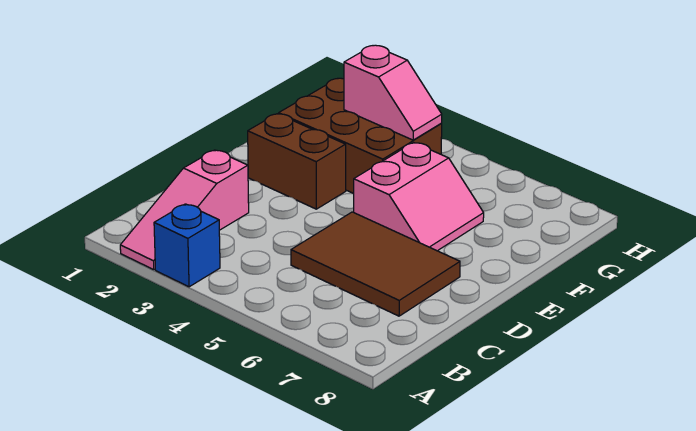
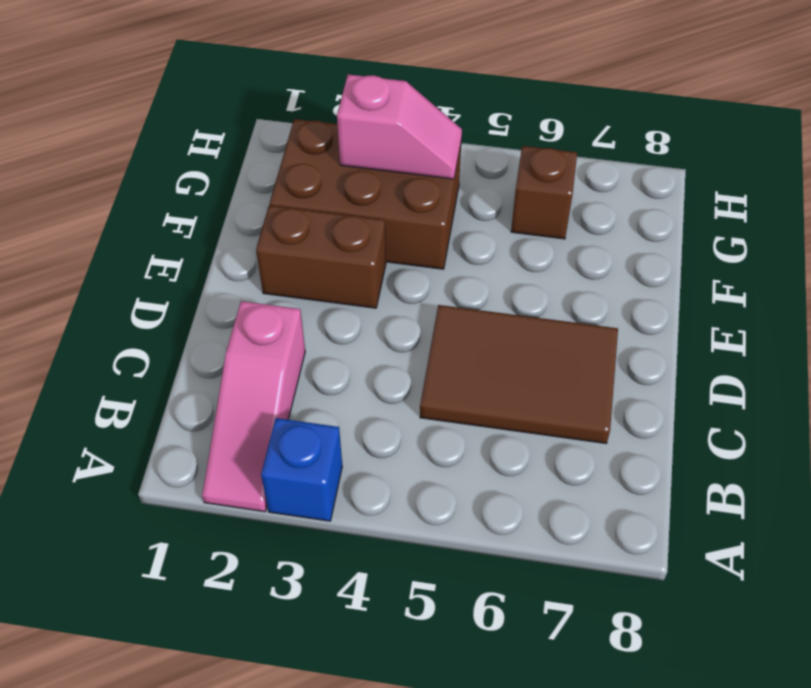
pink slope E5:F6 level 1 top 5 -> none
none -> brown brick G6 level 1

